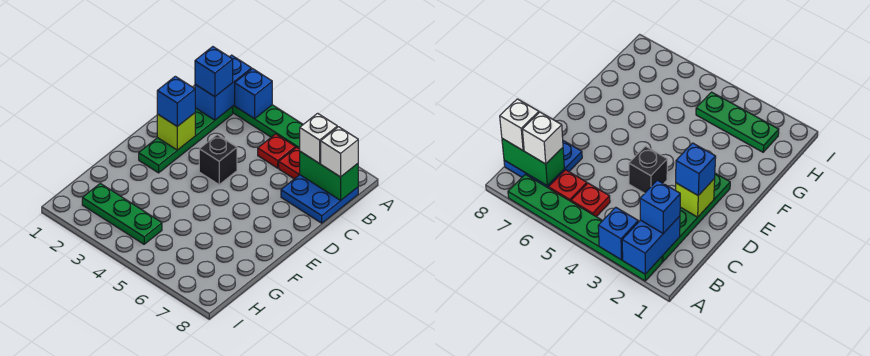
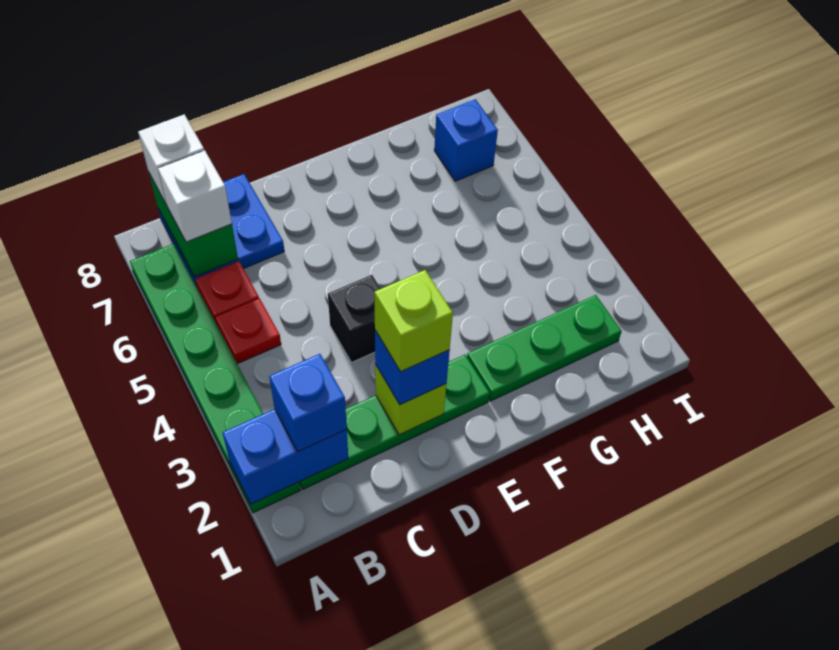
blue brick A3 level 2 -> blue brick H7 level 1
none -> lime brick D2 level 4
green plate H2:H4 level 1 -> green plate F2:H2 level 1

